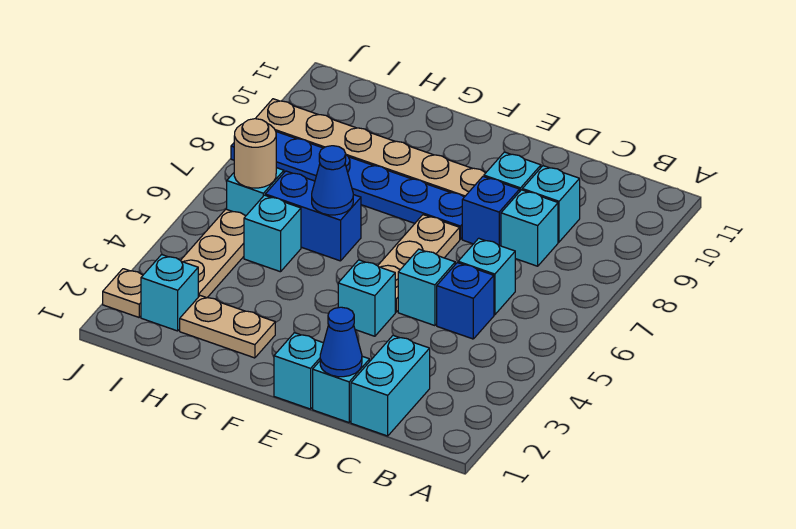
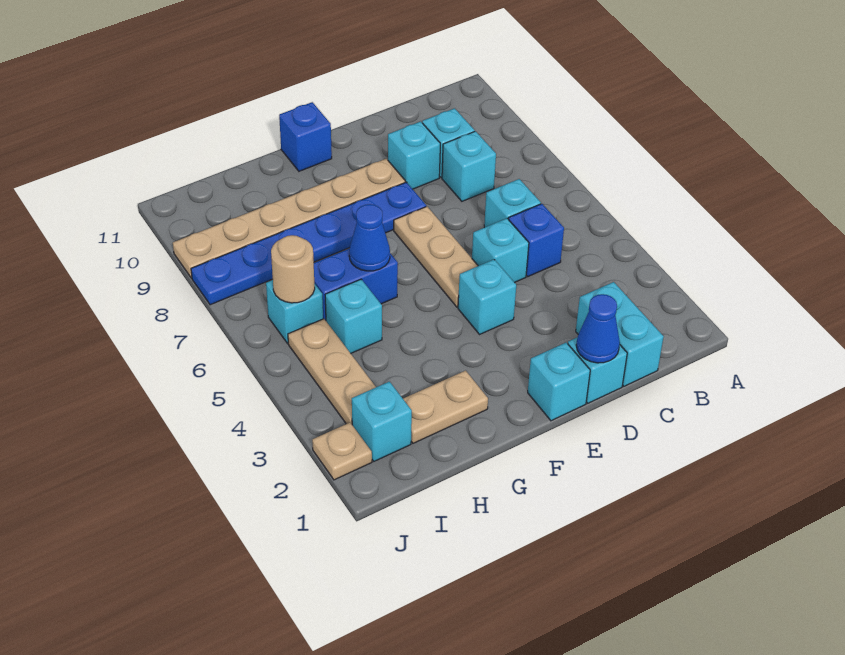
blue brick D8 level 1 -> blue brick F11 level 1

